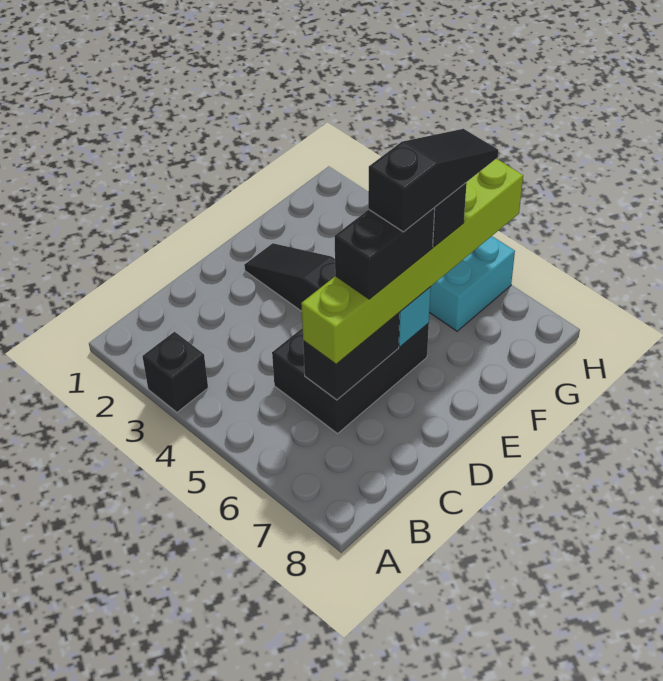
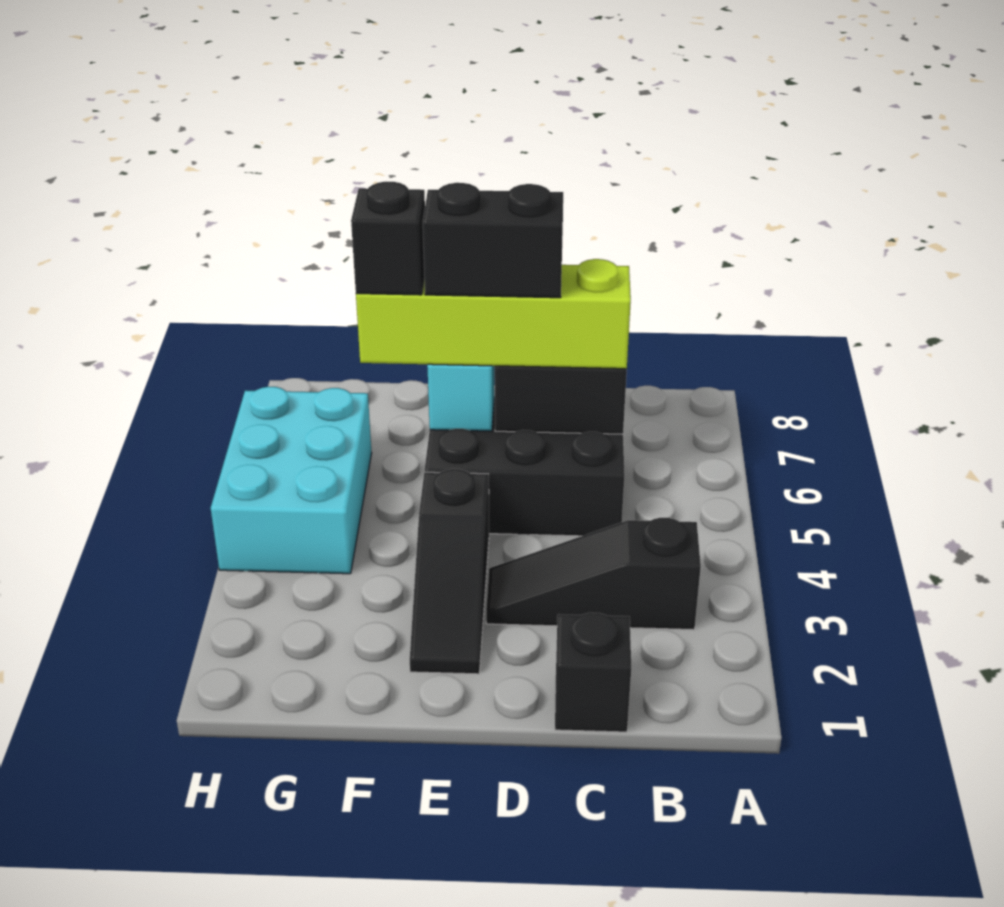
black brick A3 level 1 -> black brick C1 level 1
lime brick C6:H6 level 3 -> lime brick C6:F6 level 3
black slope E6:G6 level 5 top E -> black slope B3:D3 level 1 top B

